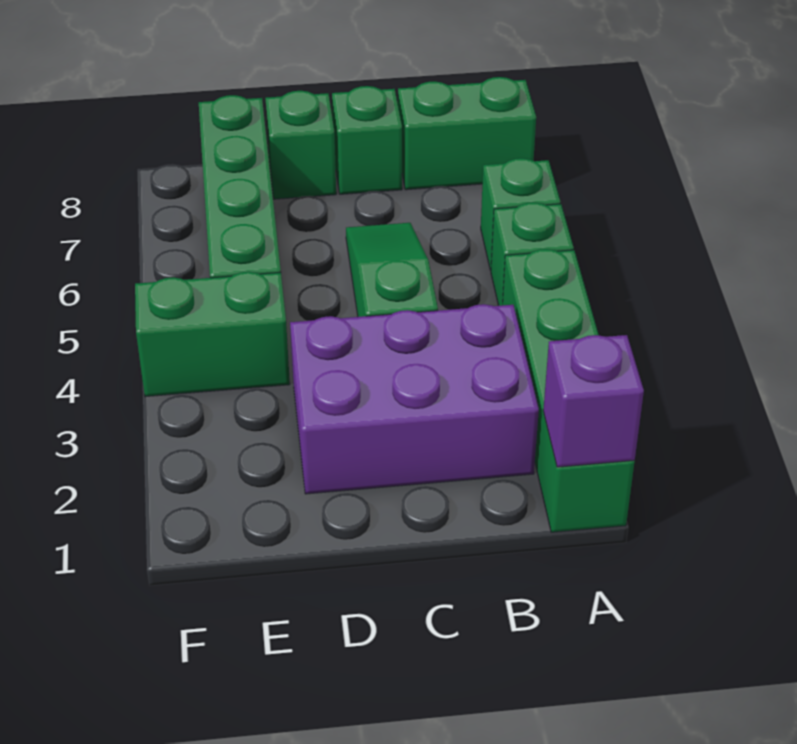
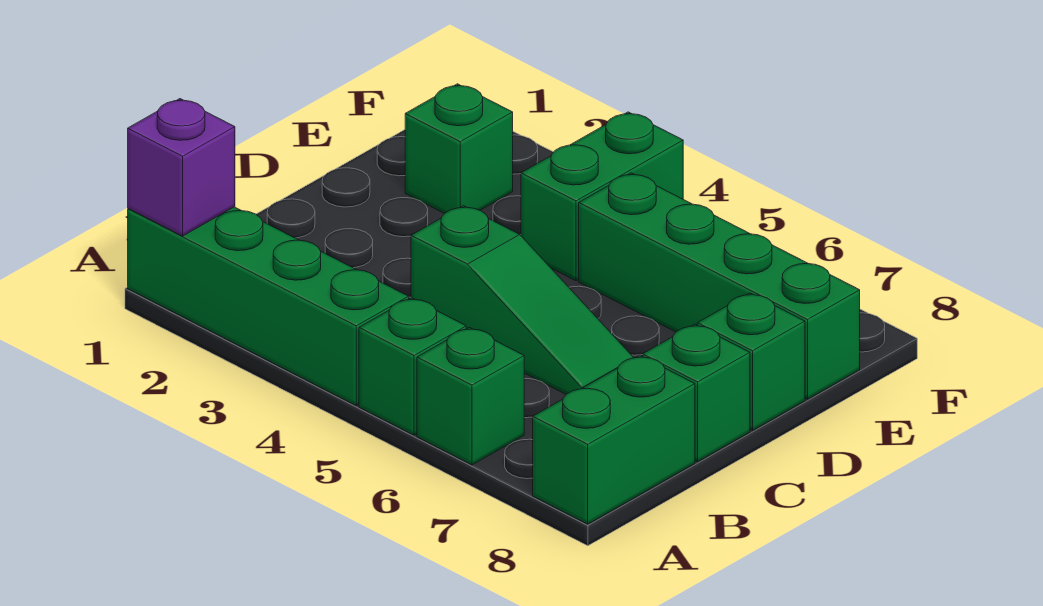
purple brick B2:D3 level 1 -> none
none -> green brick E2 level 1

